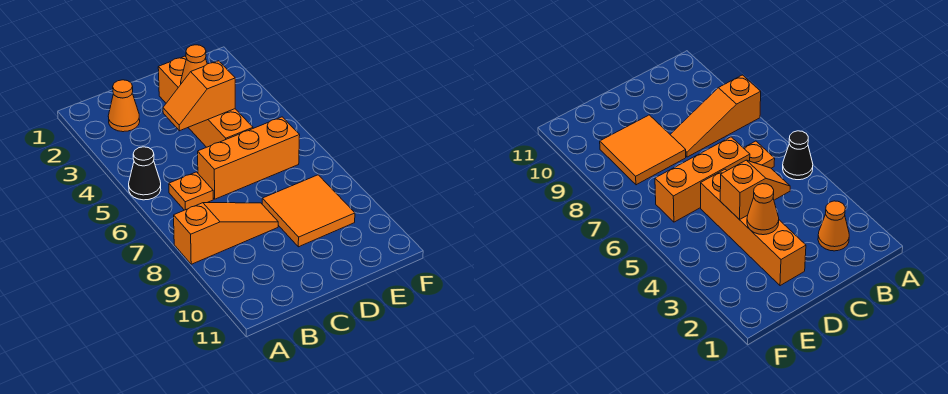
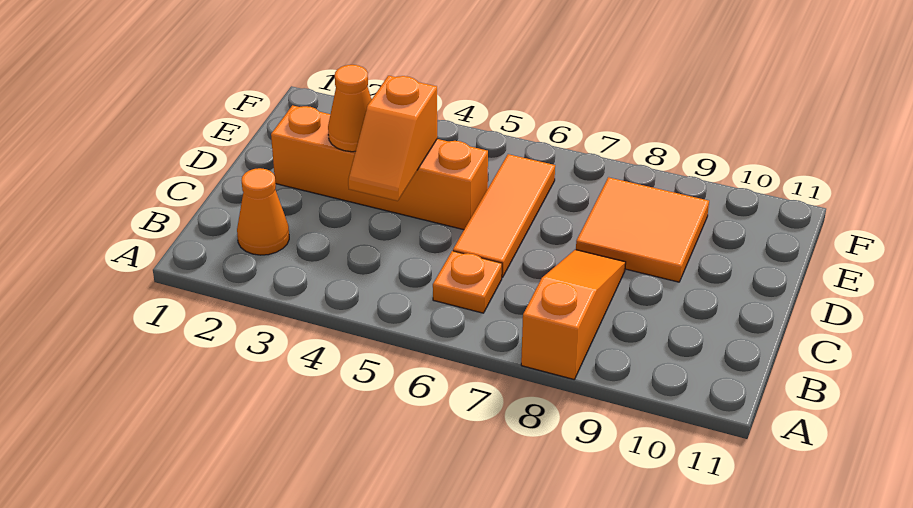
black cone A5 level 1 -> none
orange brick C6:E6 level 1 -> orange tile C6:E6 level 1

